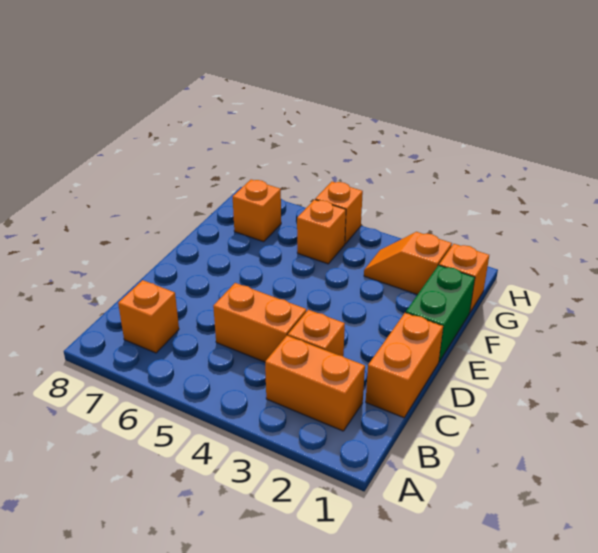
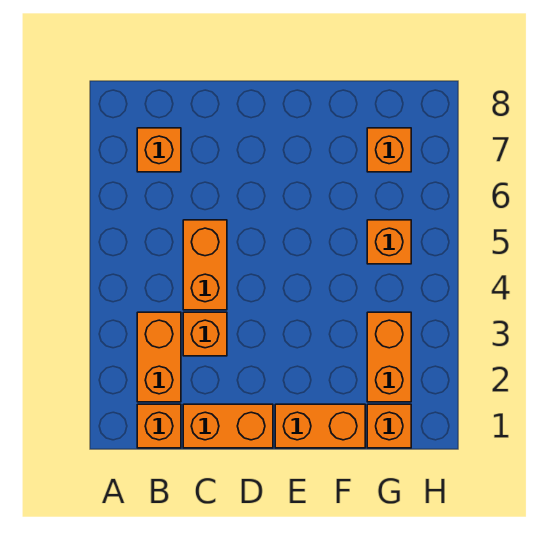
green brick E1:F1 level 1 -> orange brick E1:F1 level 1
orange slope G2:G3 level 1 top 2 -> orange brick G2:G3 level 1
orange brick H5 level 1 -> orange brick B1 level 1

